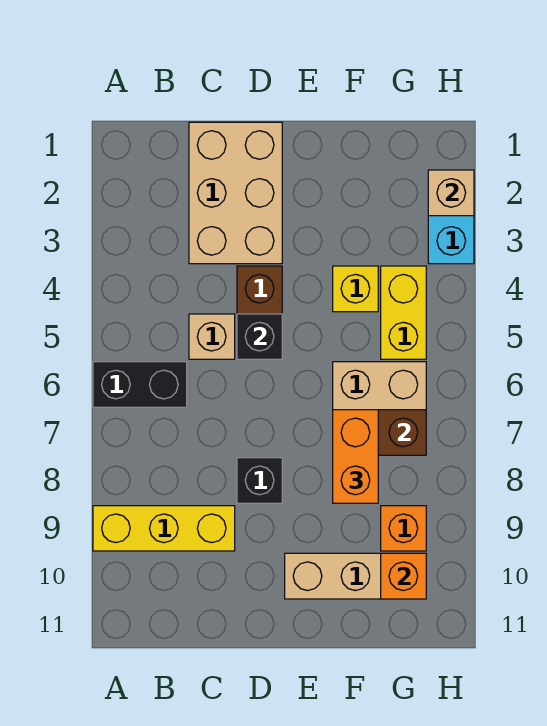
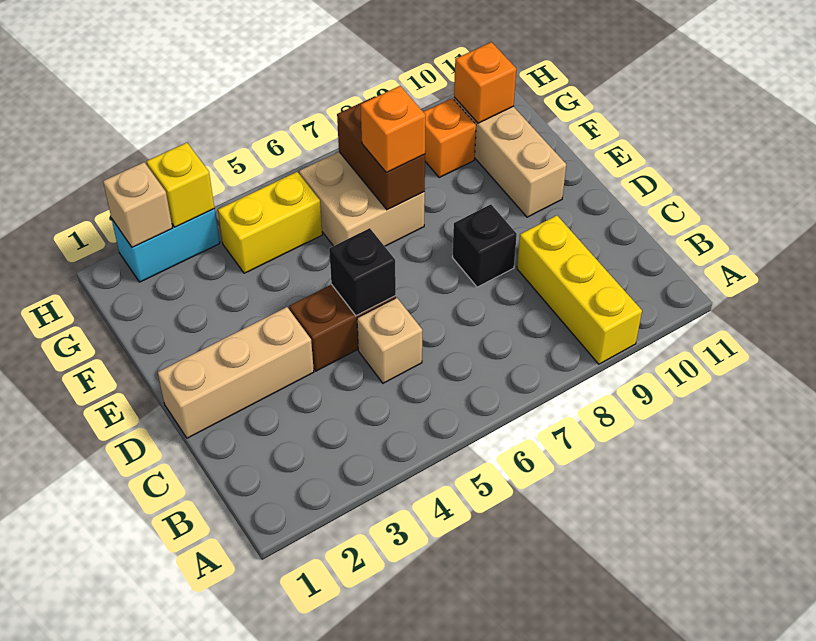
black brick A6:B6 level 1 -> none
tan brick C1:D3 level 1 -> tan brick D1:D3 level 1
yellow brick F4 level 1 -> yellow brick H3 level 2
orange brick F7:F8 level 3 -> orange brick F7 level 3

